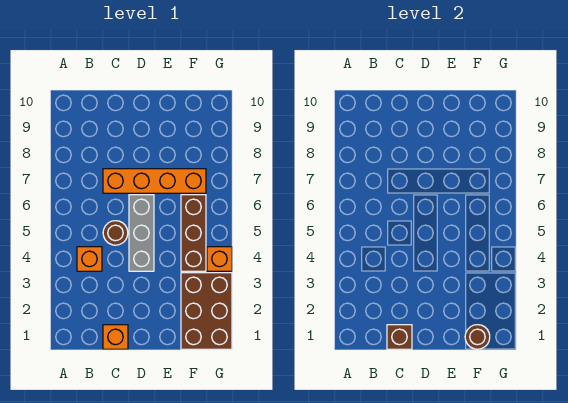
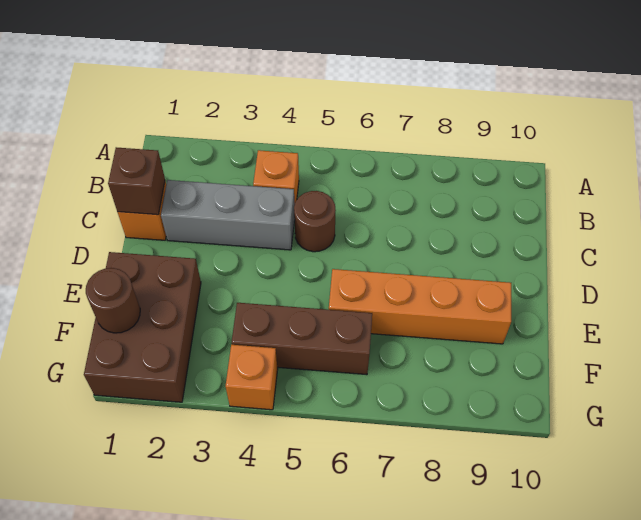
orange brick C7:F7 level 1 -> orange brick E6:E9 level 1
grey brick D4:D6 level 1 -> grey brick C2:C4 level 1
brown brick F1:G3 level 1 -> brown brick E1:G2 level 1

